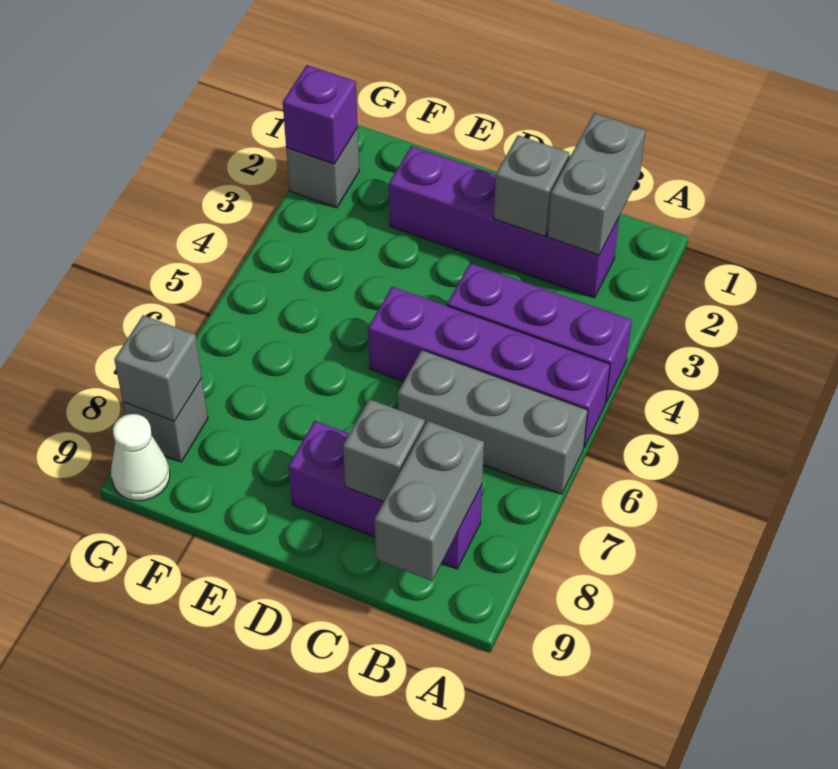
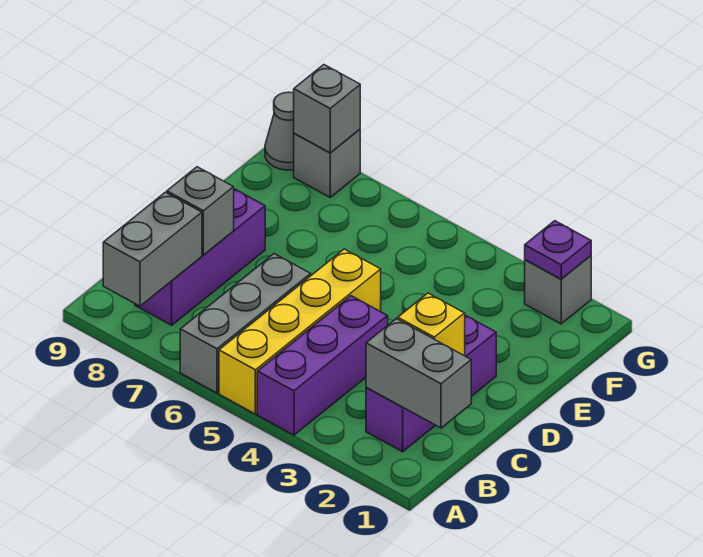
purple brick A5:D5 level 1 -> yellow brick A5:D5 level 1
purple brick B2:E2 level 1 -> purple brick B2:D2 level 1
grey brick B8:B9 level 2 -> grey brick A8:B8 level 2
grey brick C2 level 2 -> yellow brick C2 level 2
purple brick G2 level 2 -> purple plate G2 level 2
white cone G9 level 1 -> grey cone G9 level 1

